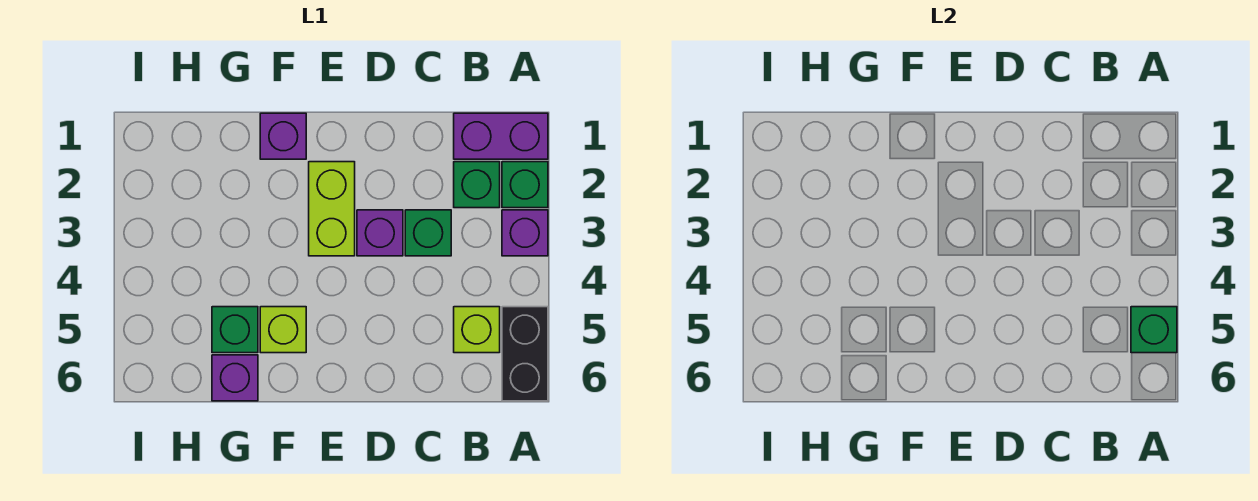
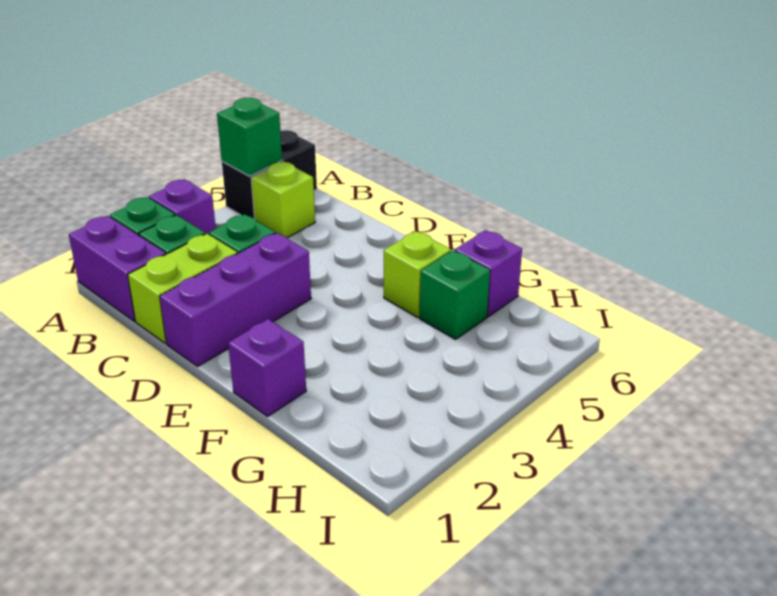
purple brick D3 level 1 -> purple brick D1:D3 level 1
lime brick E2:E3 level 1 -> lime brick C1:C2 level 1

